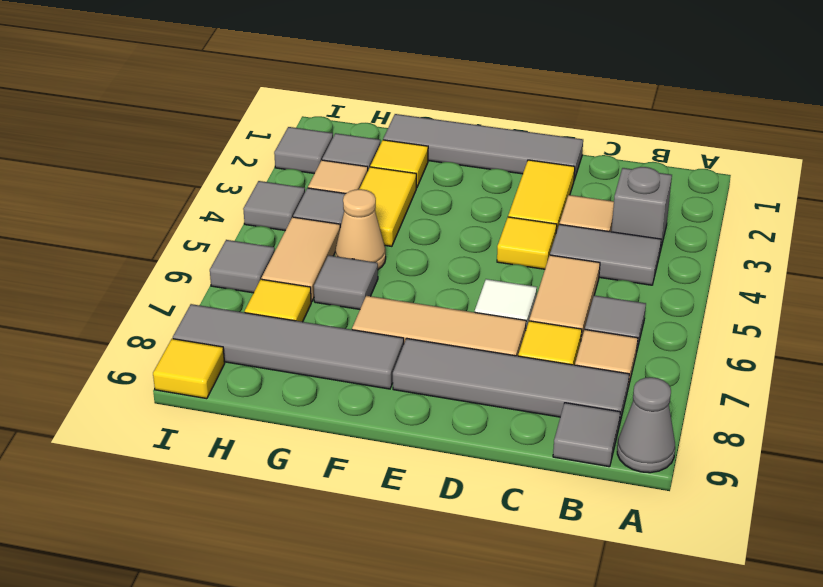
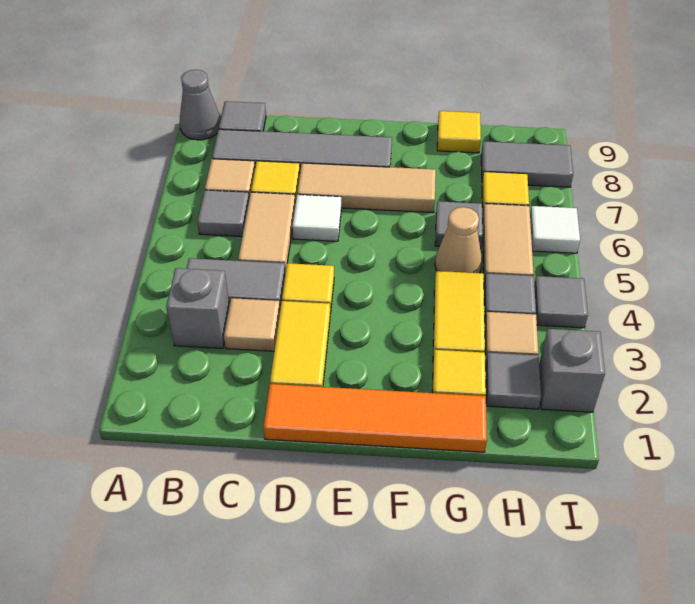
grey tile D1:G1 level 1 -> orange tile D1:G1 level 1
grey tile F8:I8 level 1 -> grey tile H8:I8 level 1
grey tile I2 level 1 -> grey brick I2 level 1
grey tile I6 level 1 -> white tile I6 level 1
yellow tile I9 level 1 -> yellow tile G9 level 1

